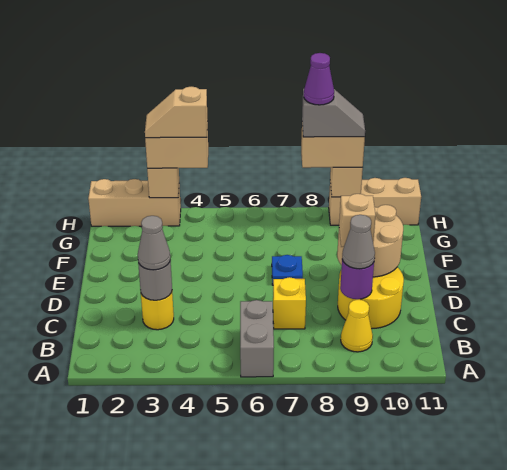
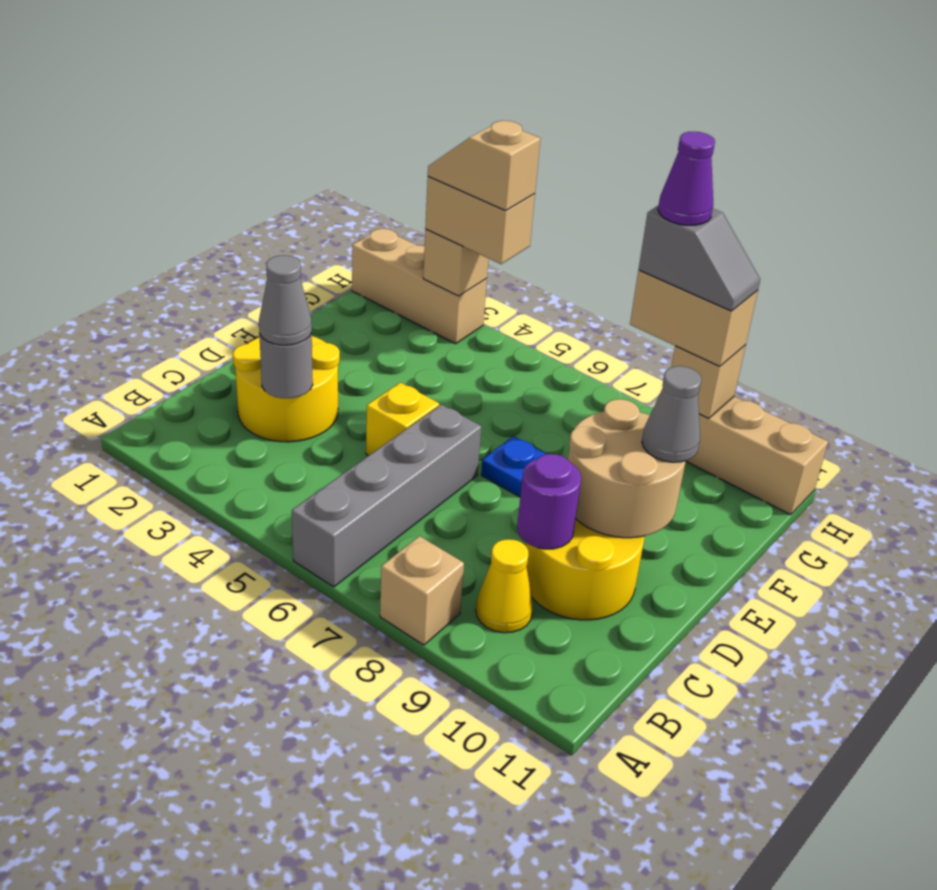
grey brick A6:B6 level 1 -> grey brick A6:D6 level 1
yellow round brick C3 level 1 -> yellow round brick C2:D3 level 1
yellow brick C7 level 1 -> yellow brick D5 level 1
grey cone C9 level 3 -> grey cone E10 level 3
tan brick D9 level 3 -> tan brick A8 level 1

